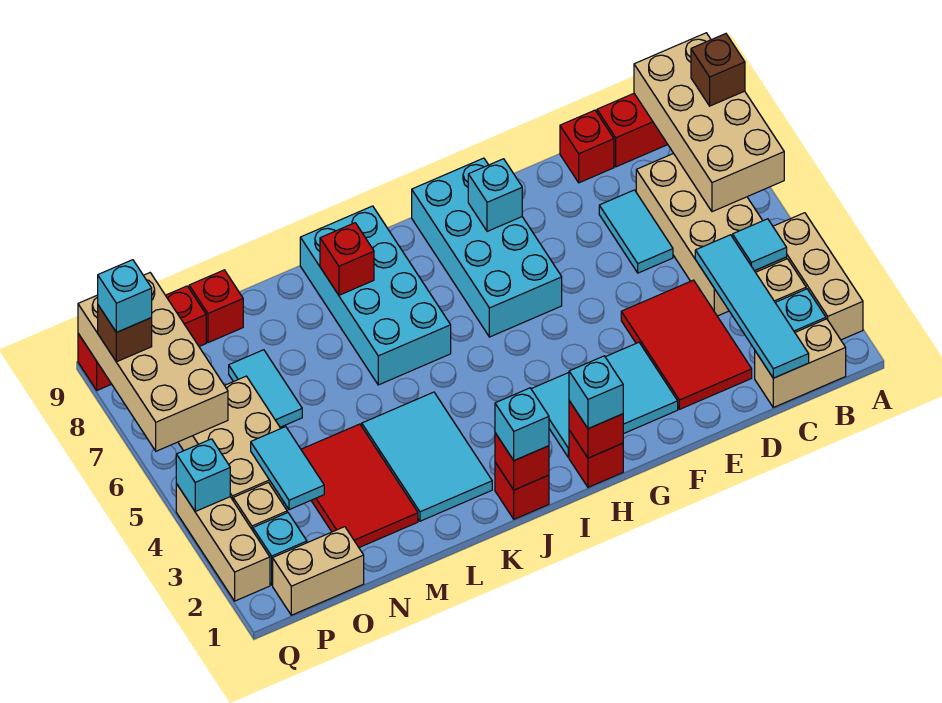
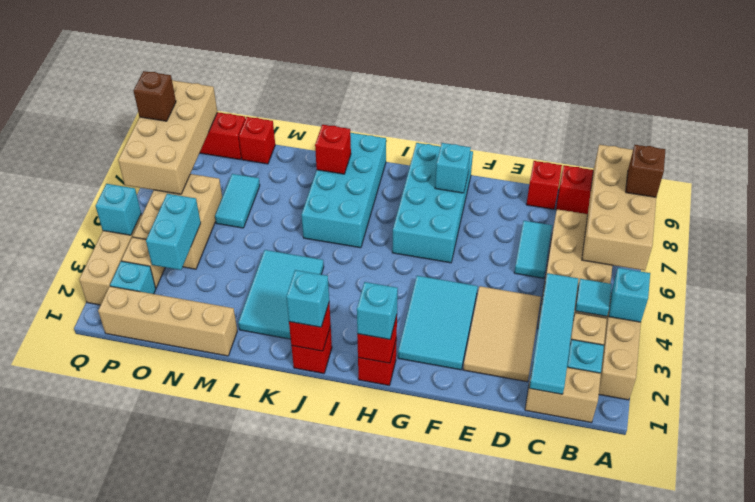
red tile D2:E4 level 1 -> tan tile D2:E4 level 1
cyan tile F2:H3 level 1 -> cyan tile F2:G4 level 1
red tile M2:N4 level 1 -> none
tan brick O1:P1 level 1 -> tan brick M1:P1 level 1
cyan tile O3:O4 level 2 -> cyan brick O3:O4 level 2
cyan brick Q8 level 4 -> cyan brick A4 level 2

